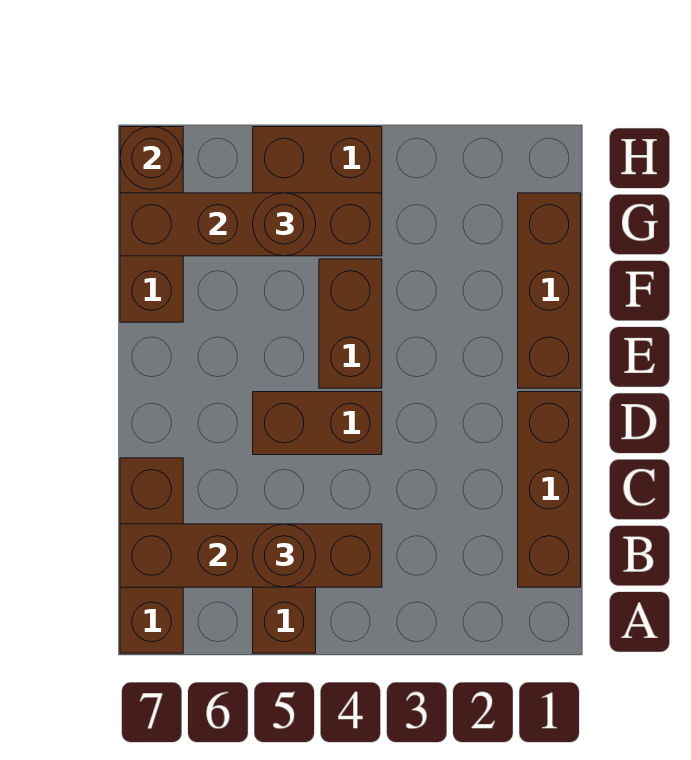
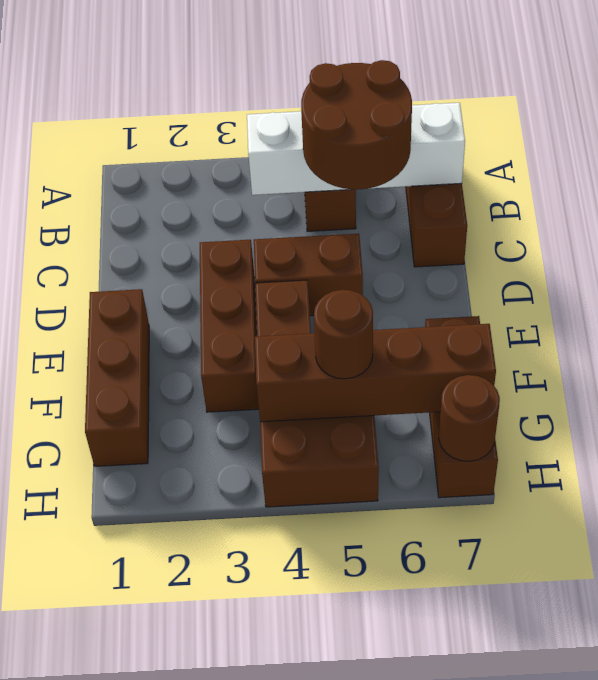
brown brick B1:D1 level 1 -> brown brick D3:F3 level 1
brown brick B4:B7 level 2 -> white brick B4:B7 level 2
brown round brick B5 level 3 -> brown round brick B5:C6 level 3

